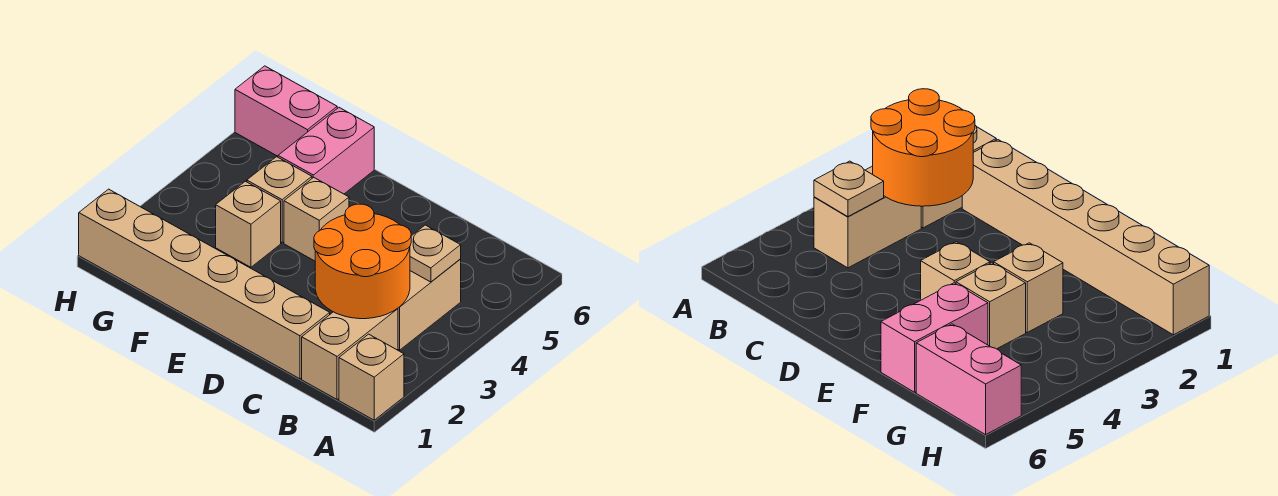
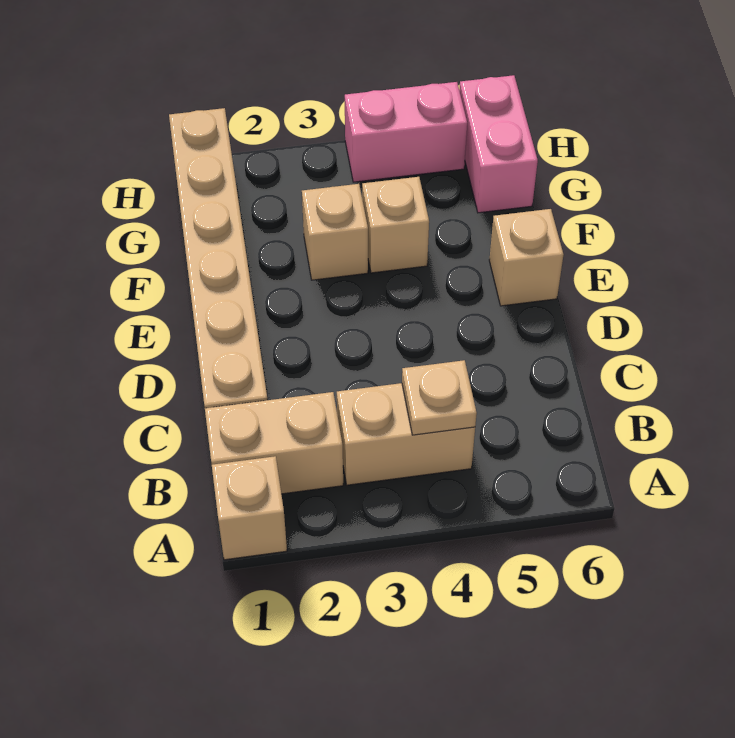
orange round brick B2:C3 level 2 -> none
tan brick E4 level 1 -> tan brick E6 level 1
pink brick F5:F6 level 1 -> pink brick H4:H5 level 1

